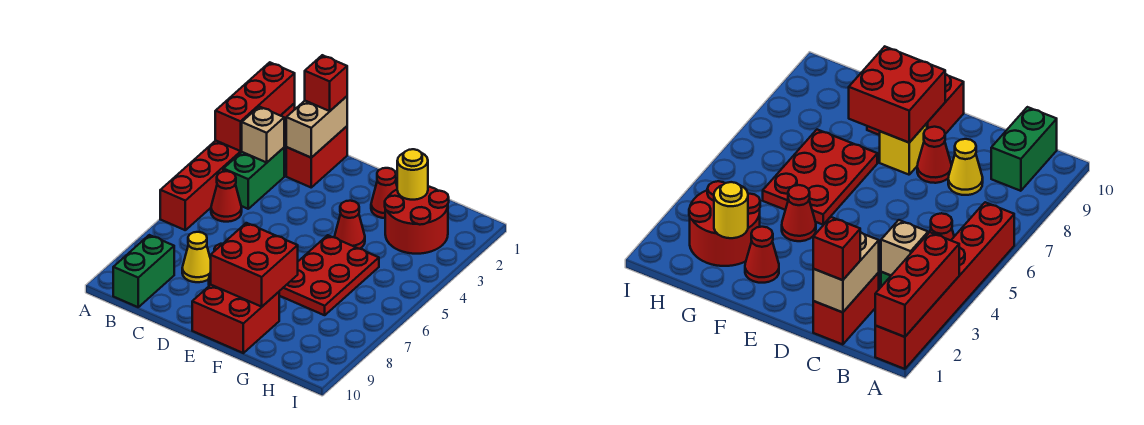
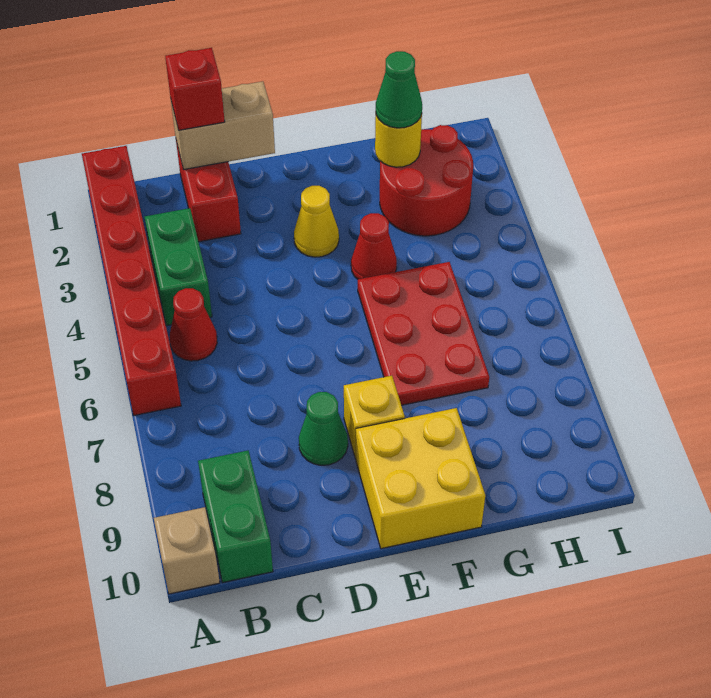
red brick A1:A3 level 2 -> none
tan brick B3 level 2 -> tan brick A10 level 1
tan brick C1:C2 level 2 -> tan brick C1:D1 level 2
yellow cone C8 level 1 -> yellow cone E3 level 1
red cone D8 level 1 -> green cone D8 level 1
red brick E8:F9 level 2 -> none
red brick E9:F10 level 1 -> yellow brick E9:F10 level 1
red cone F2 level 1 -> none
none -> green cone G2 level 3

